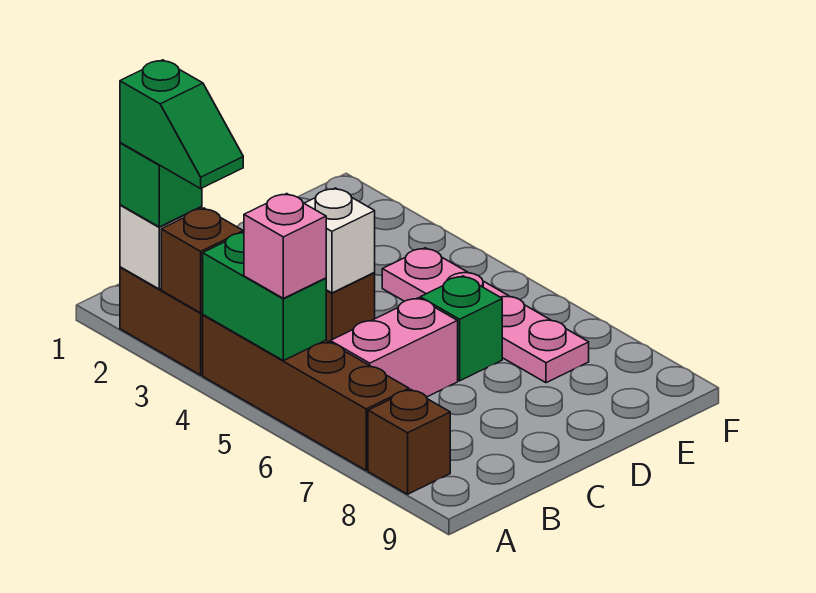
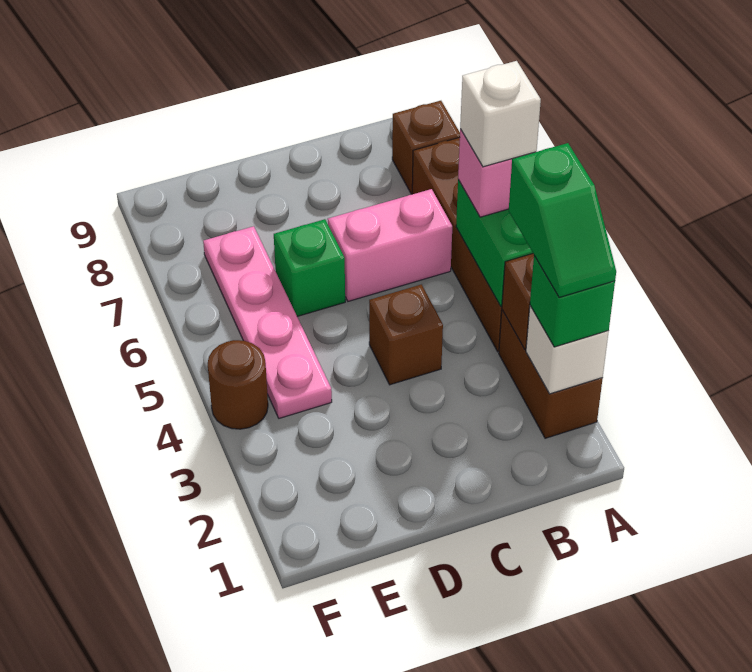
green slope A2:A3 level 4 top 2 -> green slope A2:A3 level 4 top 3
white brick C4 level 2 -> white brick A5 level 4
none -> brown round brick F4 level 1

